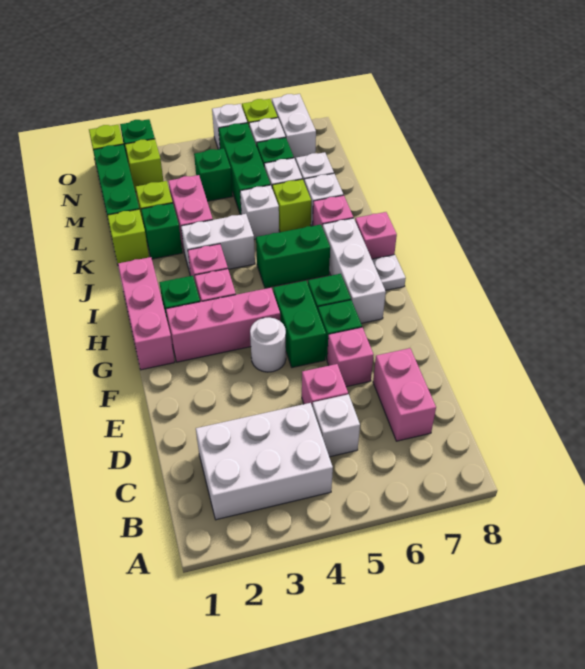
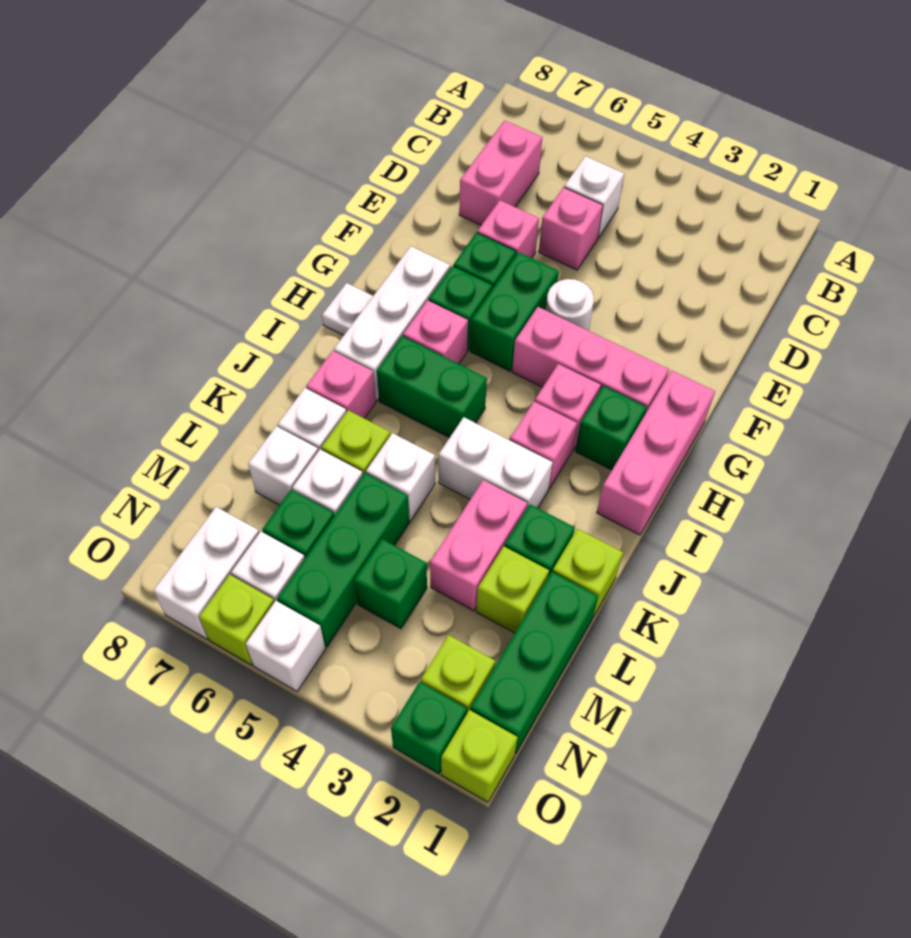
white brick B2:C4 level 1 -> none
pink brick I8 level 1 -> pink brick H6 level 1

